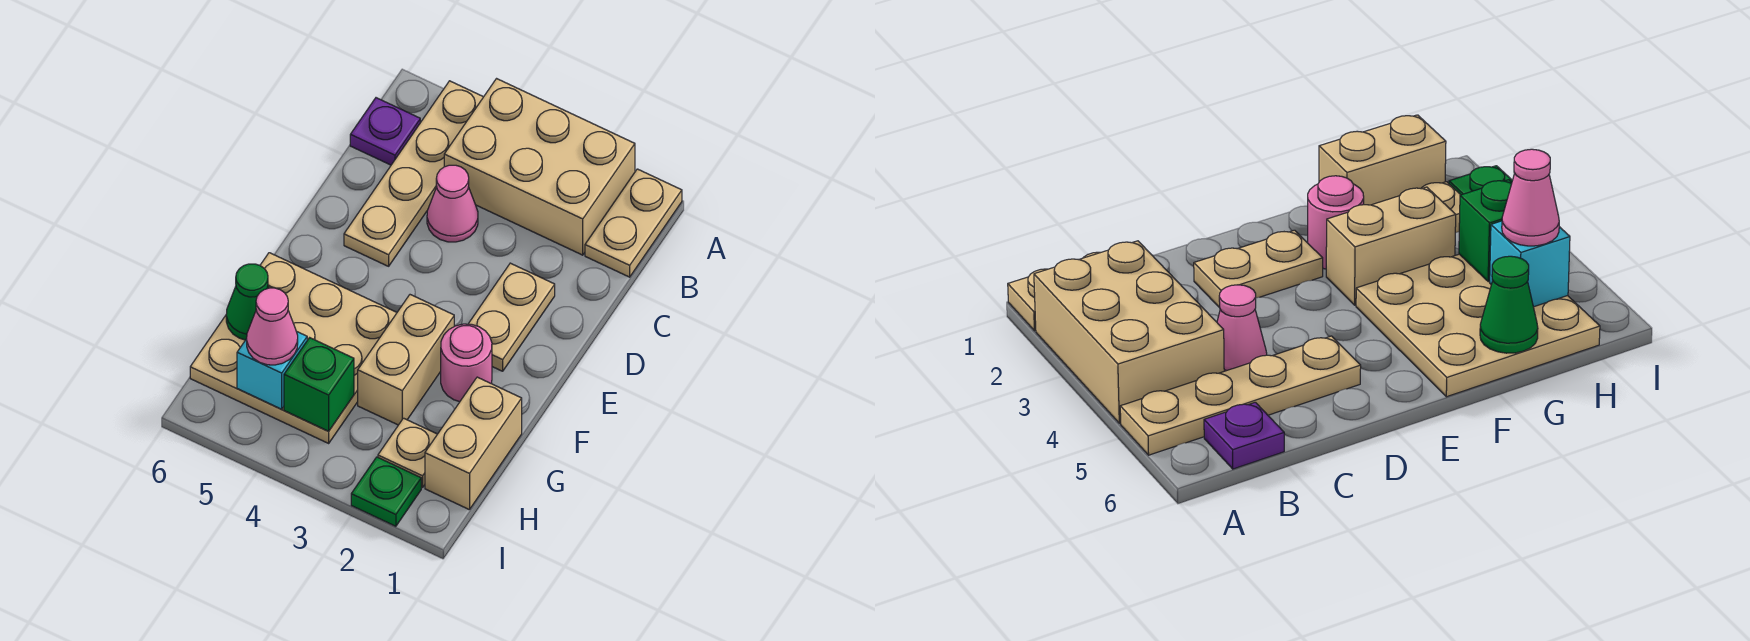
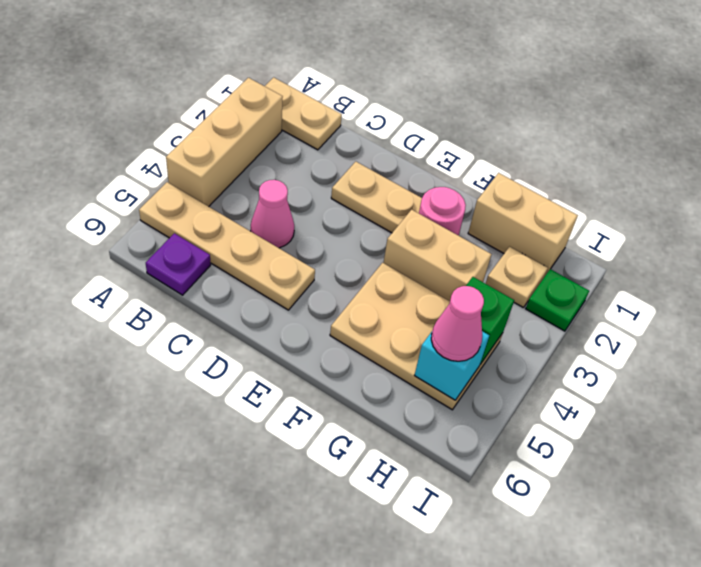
tan brick A2:B4 level 1 -> tan brick A2:A4 level 1
tan plate F4:H6 level 1 -> tan plate F4:H5 level 1
green cone G6 level 2 -> none

